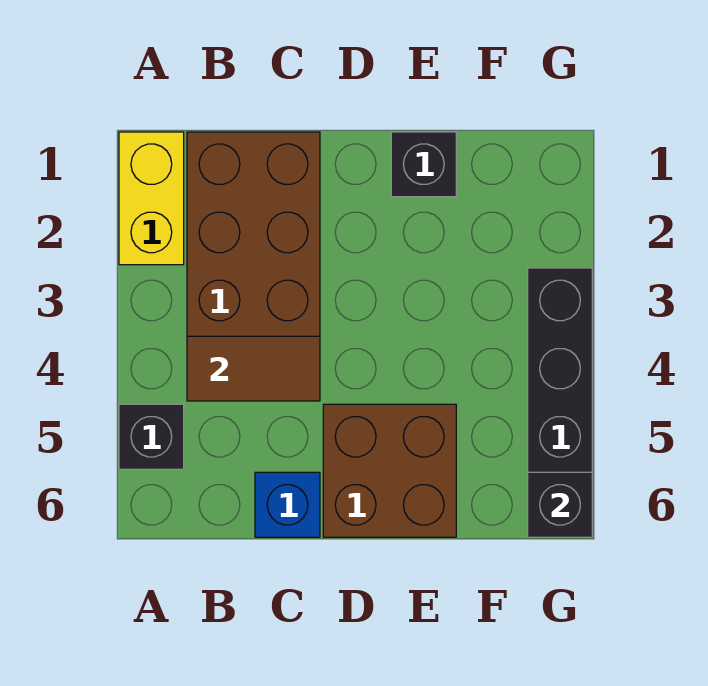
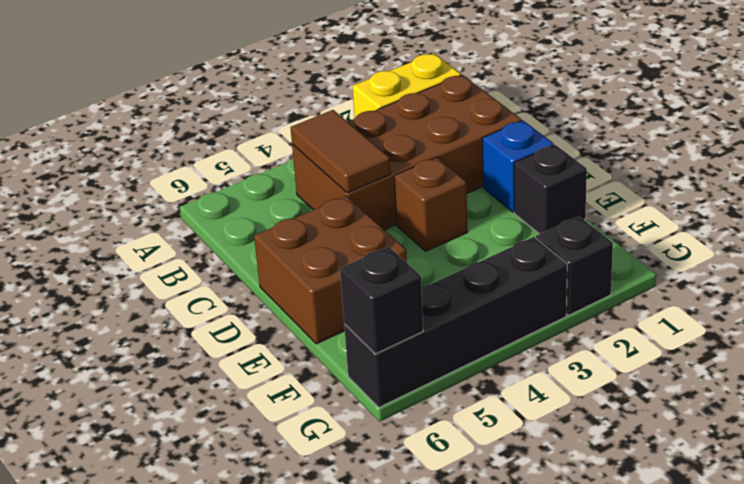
black brick A5 level 1 -> black brick G2 level 1
blue brick C6 level 1 -> blue brick D1 level 1
none -> brown brick D3 level 1

